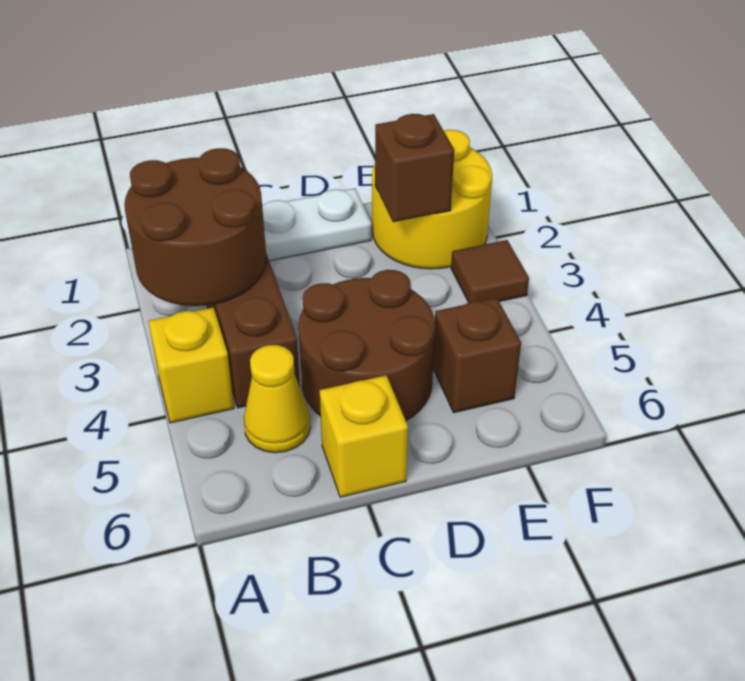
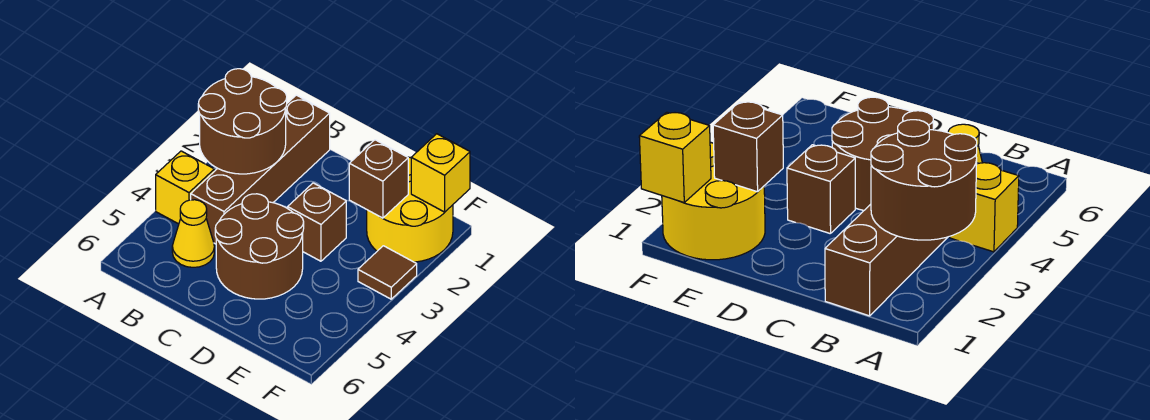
white plate C1:D1 level 1 -> none
yellow brick C6 level 1 -> yellow brick F1 level 2
brown brick E5 level 1 -> brown brick D3 level 1

